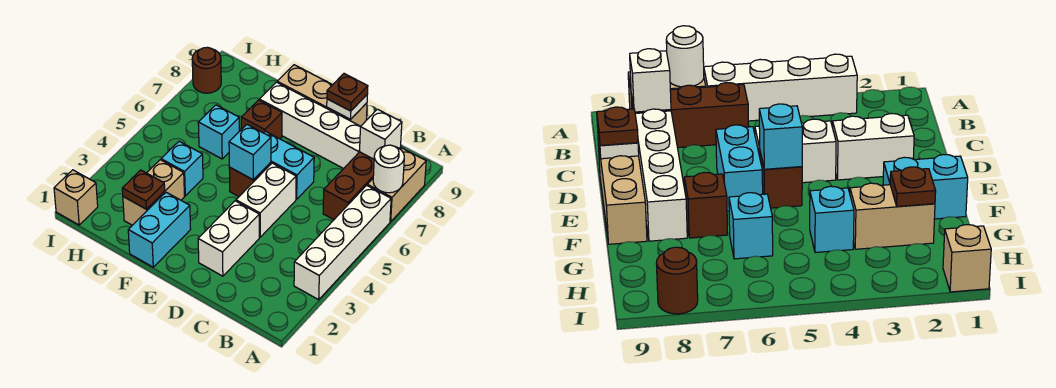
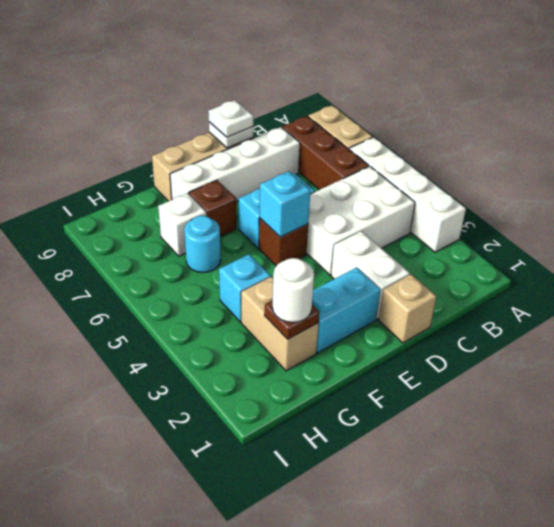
white round brick A7 level 2 -> white round brick G2 level 3
white brick B8 level 2 -> white brick G7 level 1
white brick D4:D5 level 1 -> white brick B4:D5 level 1
brown plate D9 level 3 -> white plate D9 level 3
cyan brick F1:F2 level 1 -> cyan brick E2:F2 level 1
cyan brick G6 level 1 -> cyan round brick G6 level 1
tan brick I1 level 1 -> tan brick D1 level 1
brown round brick I8 level 1 -> none

